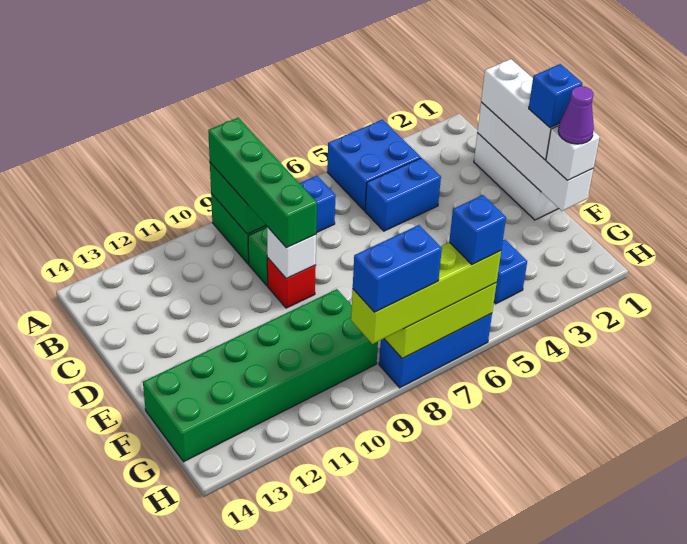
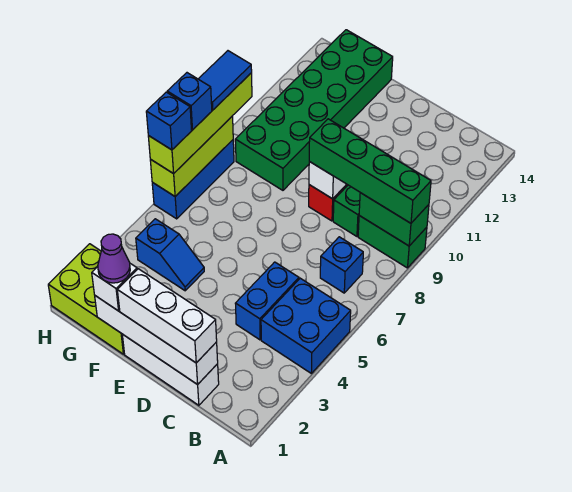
blue brick E1 level 4 -> blue brick H7 level 4
none -> lime brick F1:H2 level 1
blue brick H8:H9 level 4 -> blue tile H8:H9 level 4

